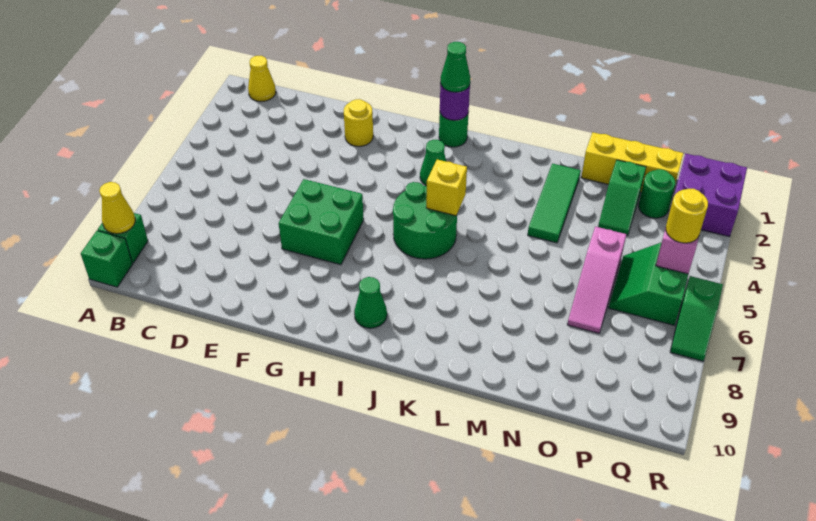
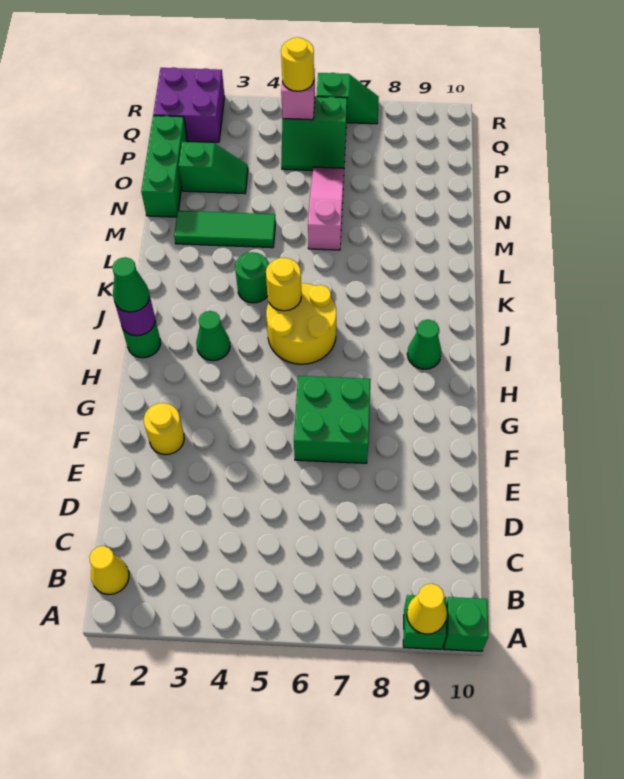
green round brick I5:J6 level 1 -> yellow round brick I5:J6 level 1
yellow brick J5 level 2 -> yellow round brick J5 level 2
yellow brick N1:P1 level 1 -> green brick N1:P1 level 1
pink slope O5:O7 level 1 top 5 -> pink slope M6:O6 level 1 top M
green round brick P2 level 1 -> green round brick K4 level 1

